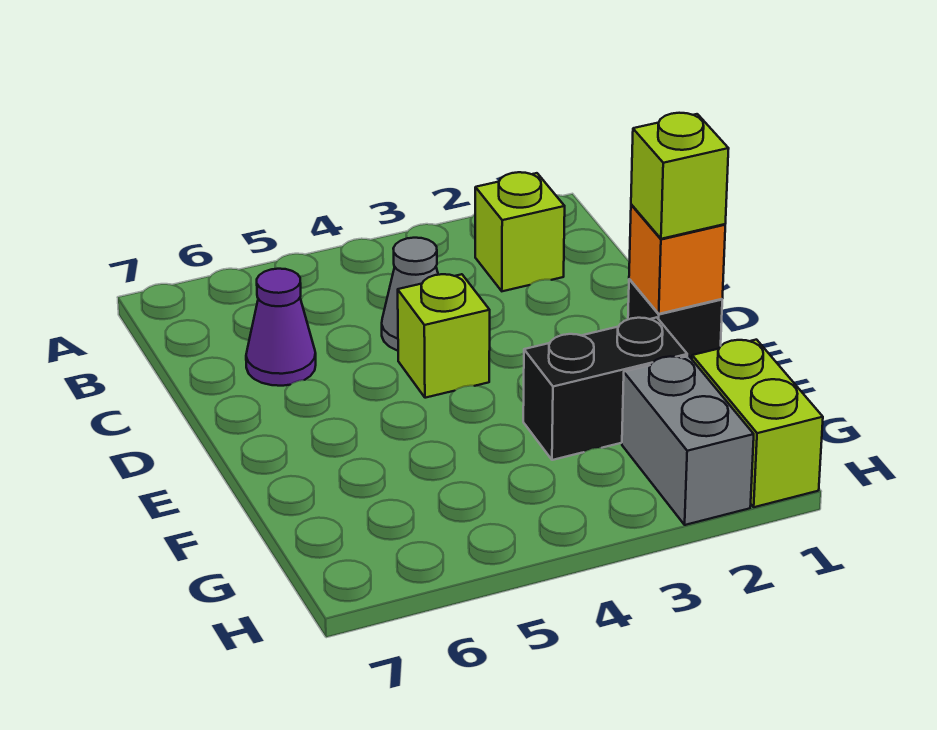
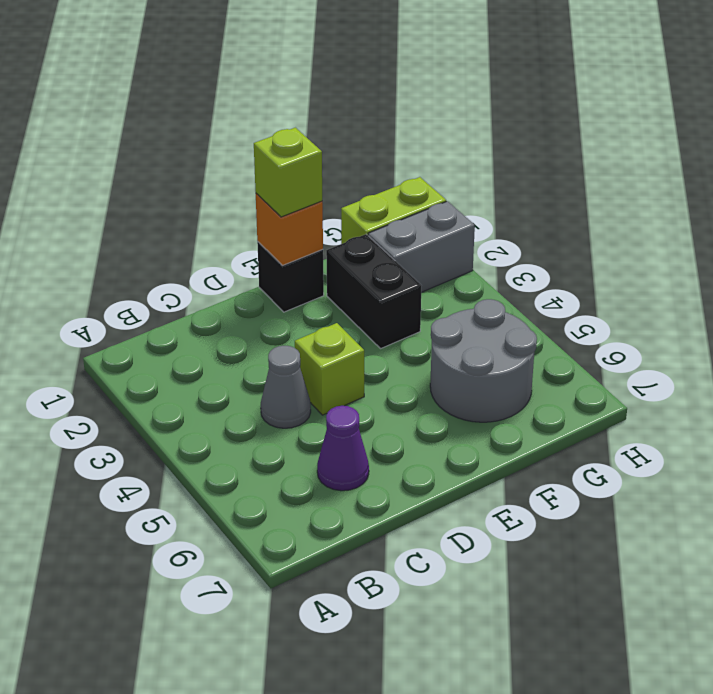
lime brick B2 level 1 -> none
none -> grey round brick F5:G6 level 1

